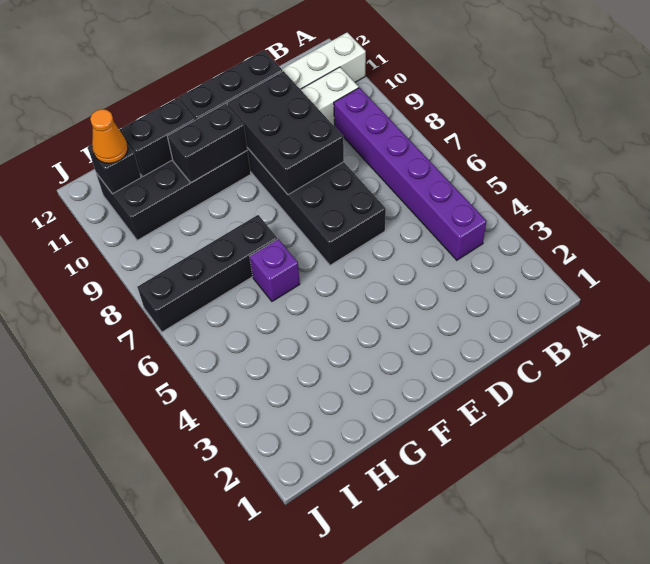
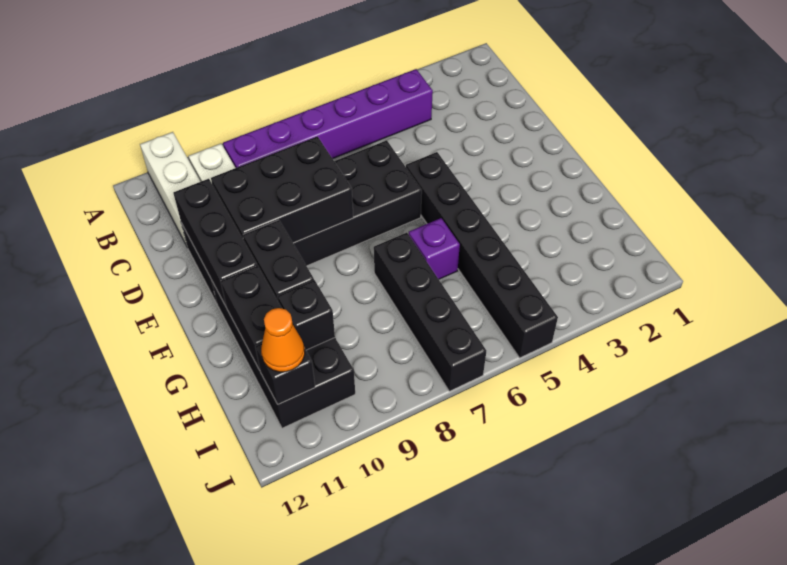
none -> black brick E5:J5 level 1
none -> black brick H10 level 2

